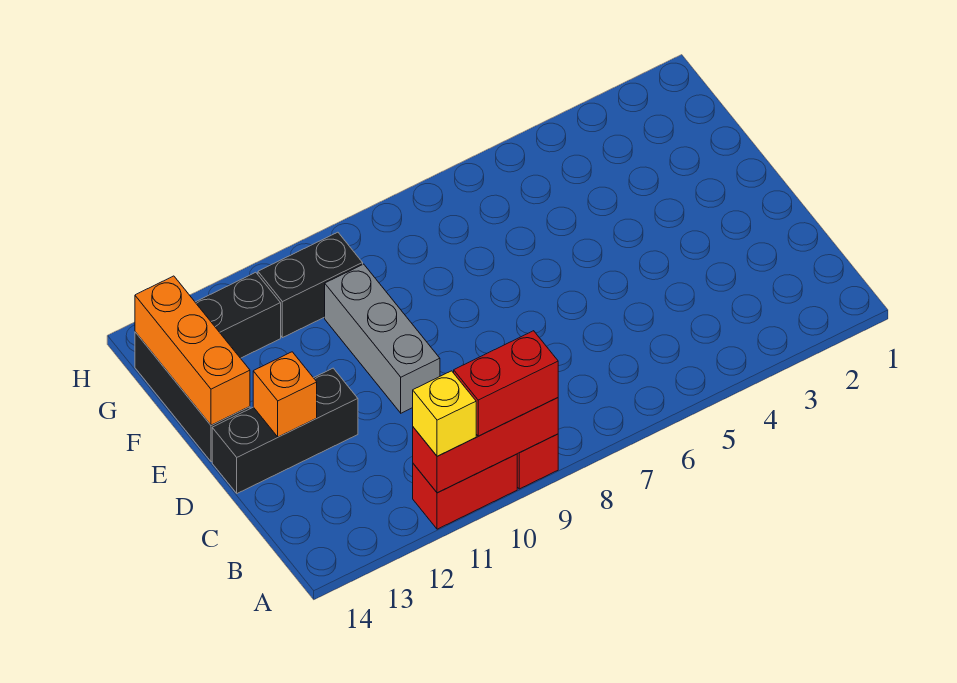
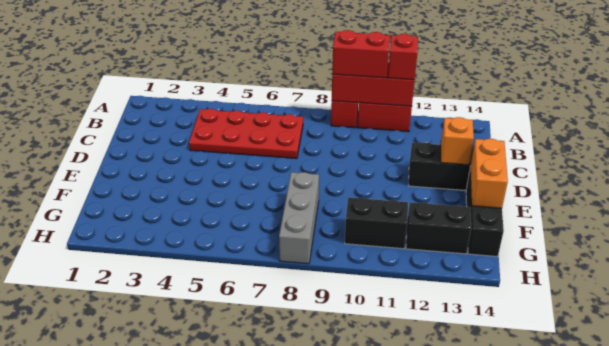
yellow brick A11 level 3 -> red brick A11 level 3
none -> red plate B4:C7 level 1
grey brick D10:F10 level 1 -> grey brick F8:H8 level 1
orange brick E14:G14 level 2 -> orange brick E14:F14 level 2

